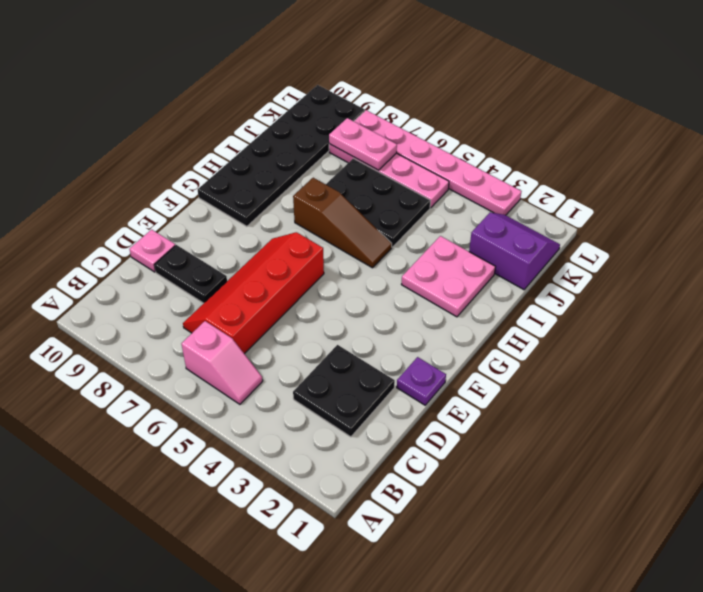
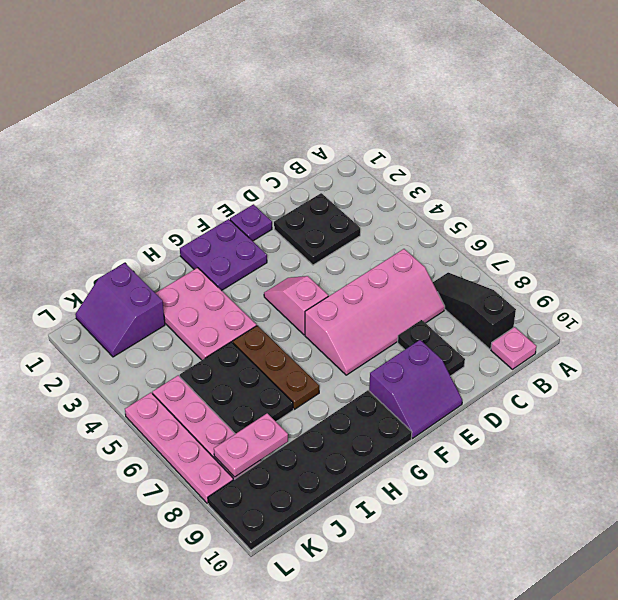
pink slope B5:B6 level 1 top 6 -> pink slope F4:F5 level 1 top 5
none -> black slope B7:B9 level 1 top 9
red slope C6:F7 level 1 top 6 -> pink slope C6:F7 level 1 top 6
pink plate D10 level 1 -> pink plate B10 level 1
none -> purple slope E9:F10 level 1 top 9
none -> purple plate F1:G2 level 1
pink plate H2:I3 level 1 -> pink plate H2:I4 level 1
brown slope H5:H7 level 1 top 7 -> brown plate H5:H7 level 1
pink plate K7:K8 level 2 -> pink plate J8:K8 level 2
pink plate L3:L8 level 1 -> pink plate L5:L8 level 1

